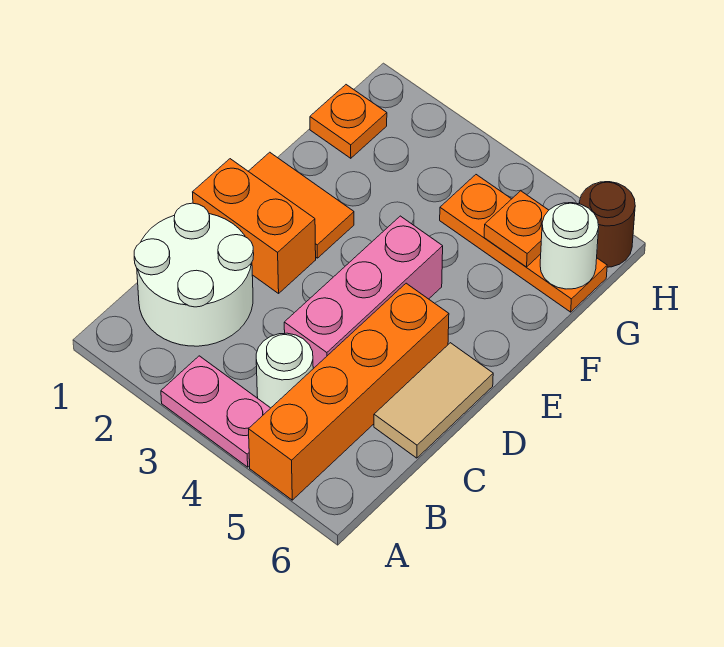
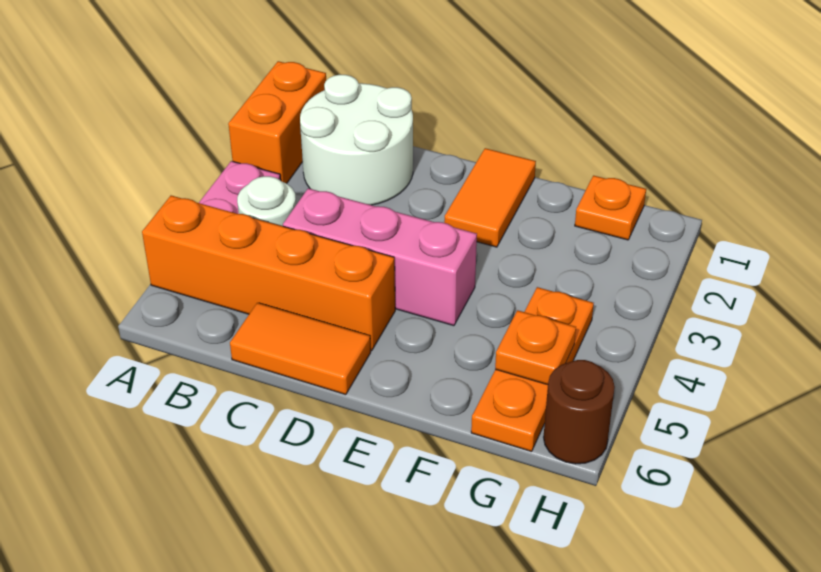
tan tile C6:D6 level 1 -> orange tile C6:D6 level 1
orange brick D1:D2 level 1 -> orange brick A1:A2 level 1
white round brick G6 level 2 -> none

